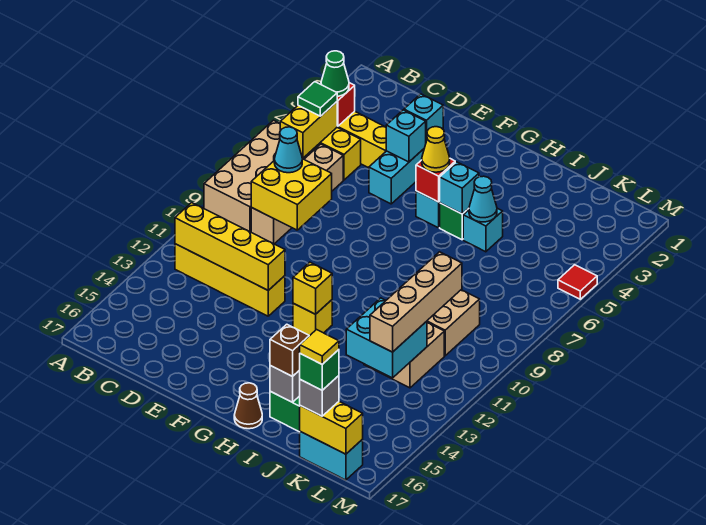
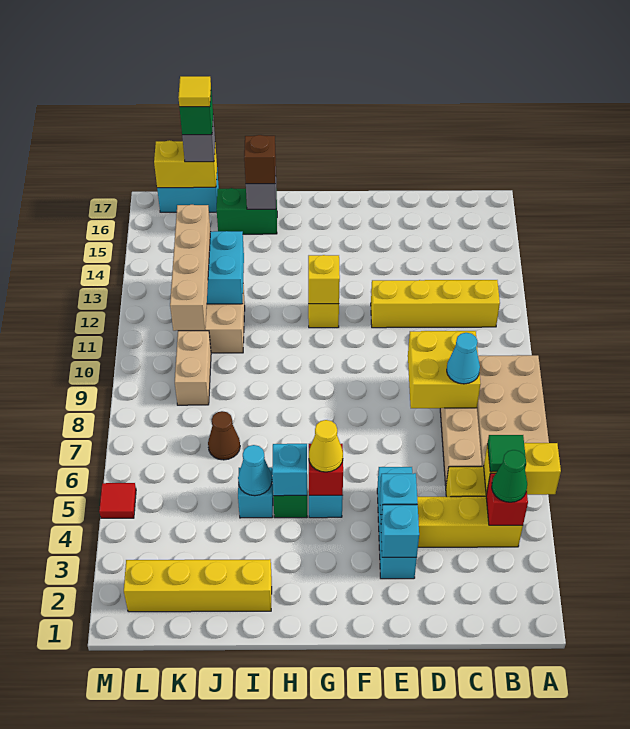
yellow brick B5:B6 level 2 -> yellow brick A5:B5 level 2
yellow brick B12:E12 level 2 -> yellow brick I2:L2 level 1
brown cone H17 level 1 -> brown cone J7 level 1

